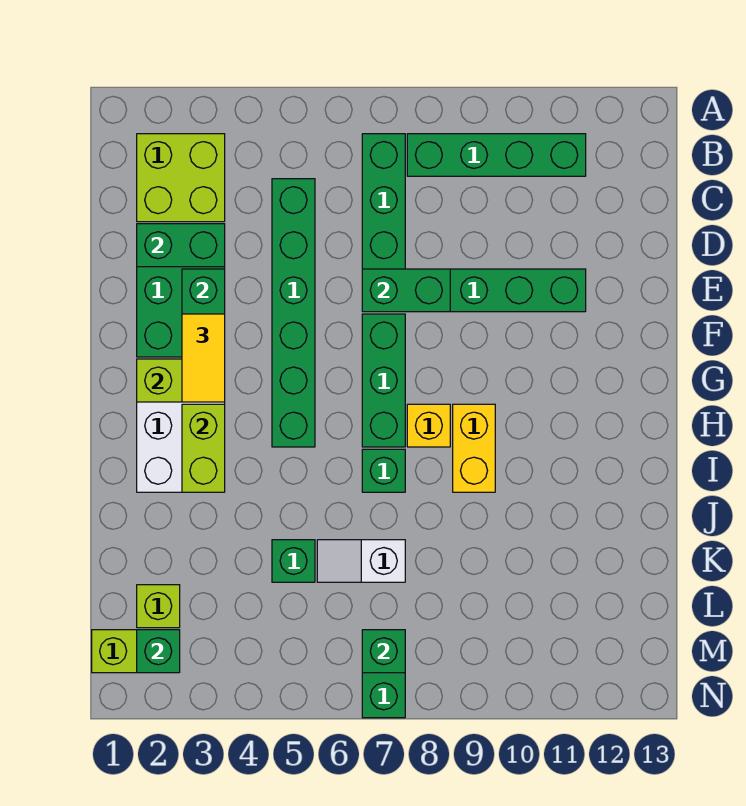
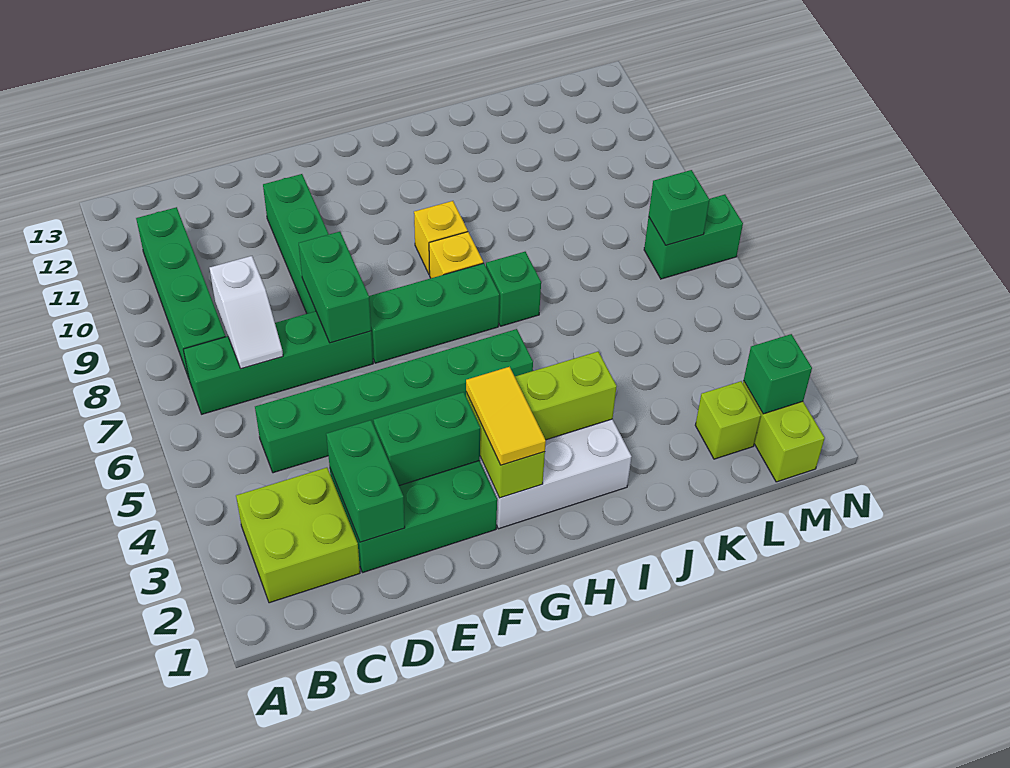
yellow tile F3:G3 level 3 -> yellow tile G2:G3 level 3
yellow brick H9:I9 level 1 -> yellow brick H9 level 1
green brick K5 level 1 -> none
white slope K6:K7 level 1 top 7 -> white slope C7:C8 level 2 top 8

